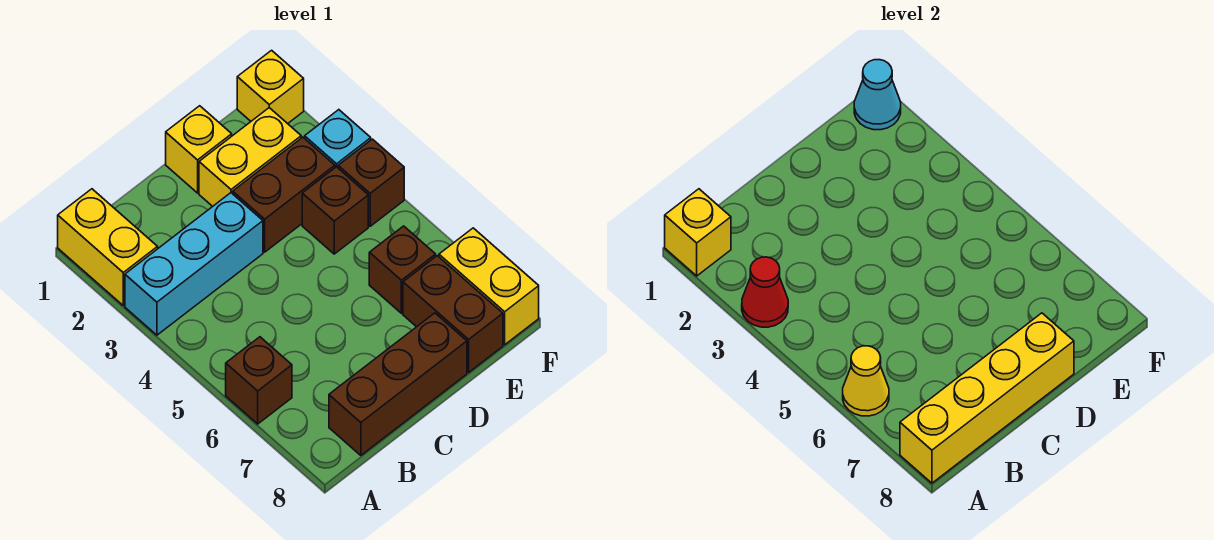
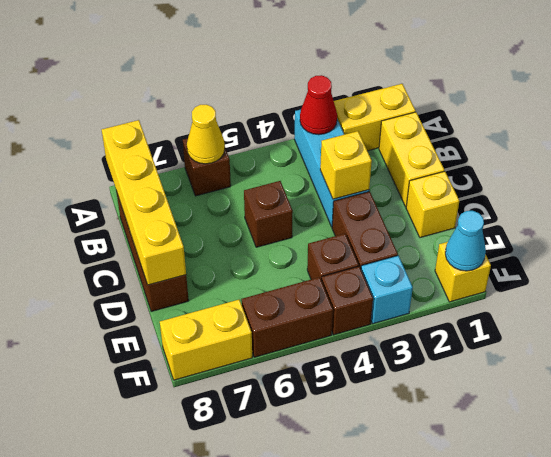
yellow brick A1 level 2 -> yellow brick C3 level 2
yellow brick D2:E2 level 1 -> yellow brick B1:C1 level 1
brown brick E6 level 1 -> brown brick C5 level 1
brown brick E7:E8 level 1 -> brown brick F5:F6 level 1

